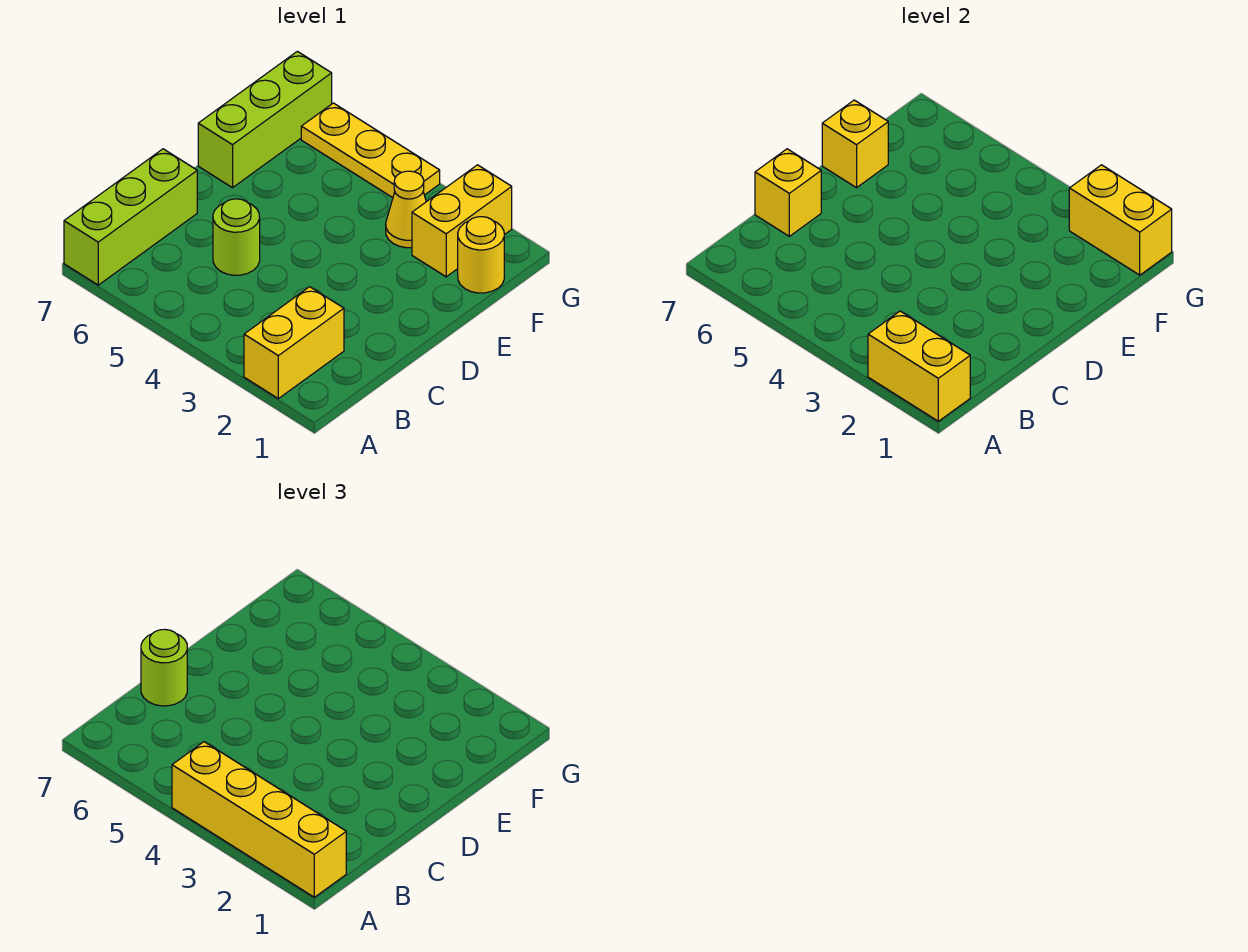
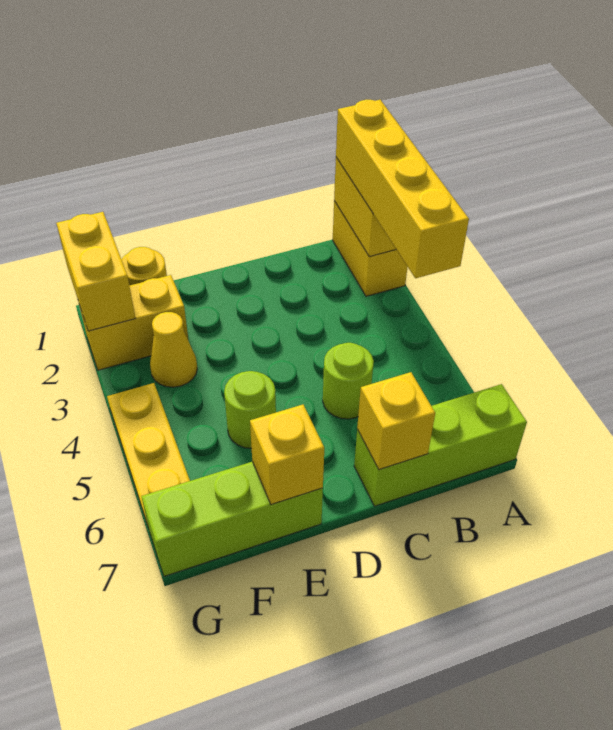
yellow brick A2:B2 level 1 -> yellow brick A1:A2 level 1
lime round brick C7 level 3 -> lime round brick E5 level 1

